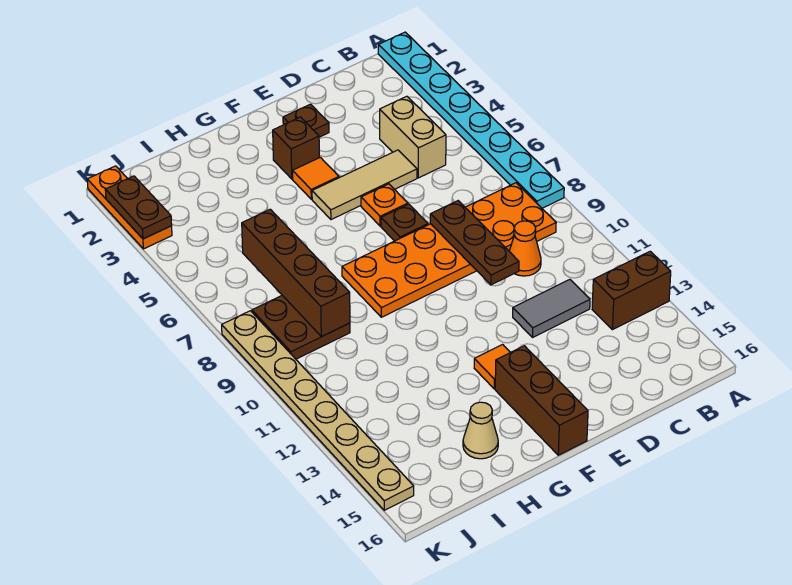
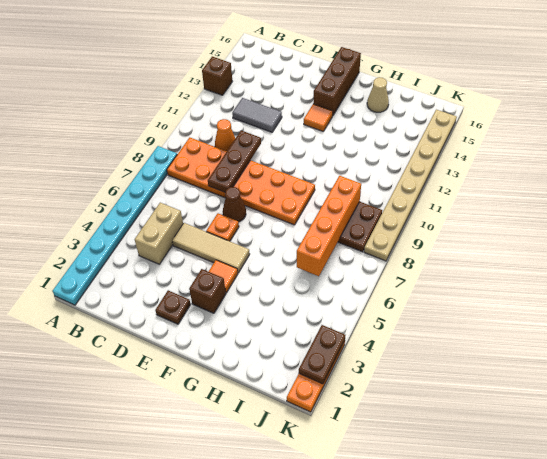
brown brick A13:B13 level 1 -> brown brick A13 level 1
brown plate E7 level 1 -> brown cone E7 level 1
brown brick I6:I9 level 2 -> orange brick I6:I9 level 2

